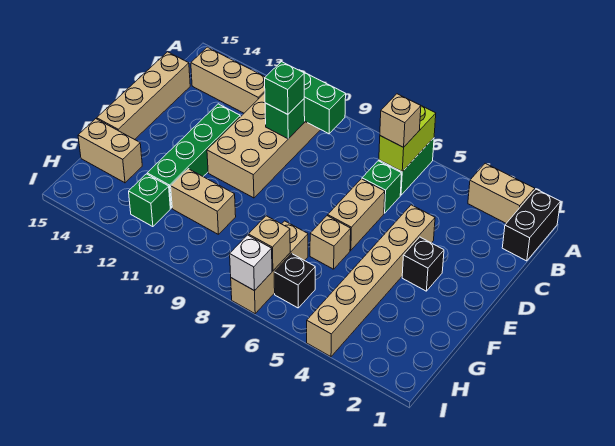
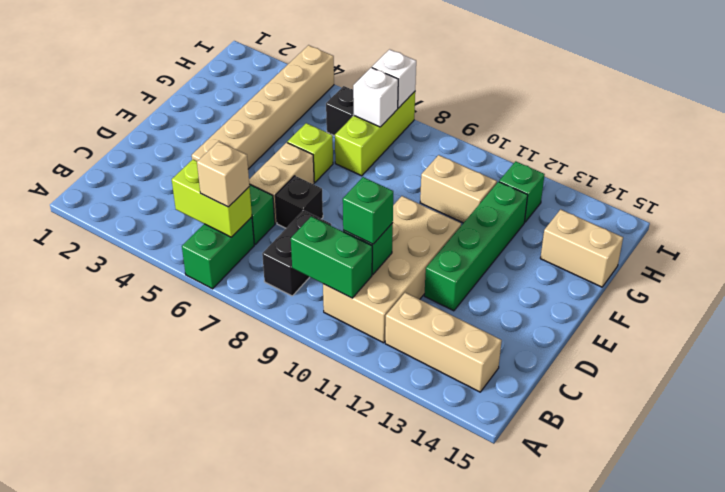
black brick A1:B1 level 1 -> black brick B8:C8 level 1
tan brick A2:A3 level 1 -> none
lime brick A6:B6 level 2 -> lime brick B5:B6 level 2
tan brick C15:F15 level 1 -> none
black brick E3 level 1 -> black brick D7 level 1
tan brick F6 level 1 -> lime brick F6 level 1
tan brick G7:I7 level 1 -> lime brick G7:I7 level 1
tan brick H7 level 2 -> white brick H7 level 2

